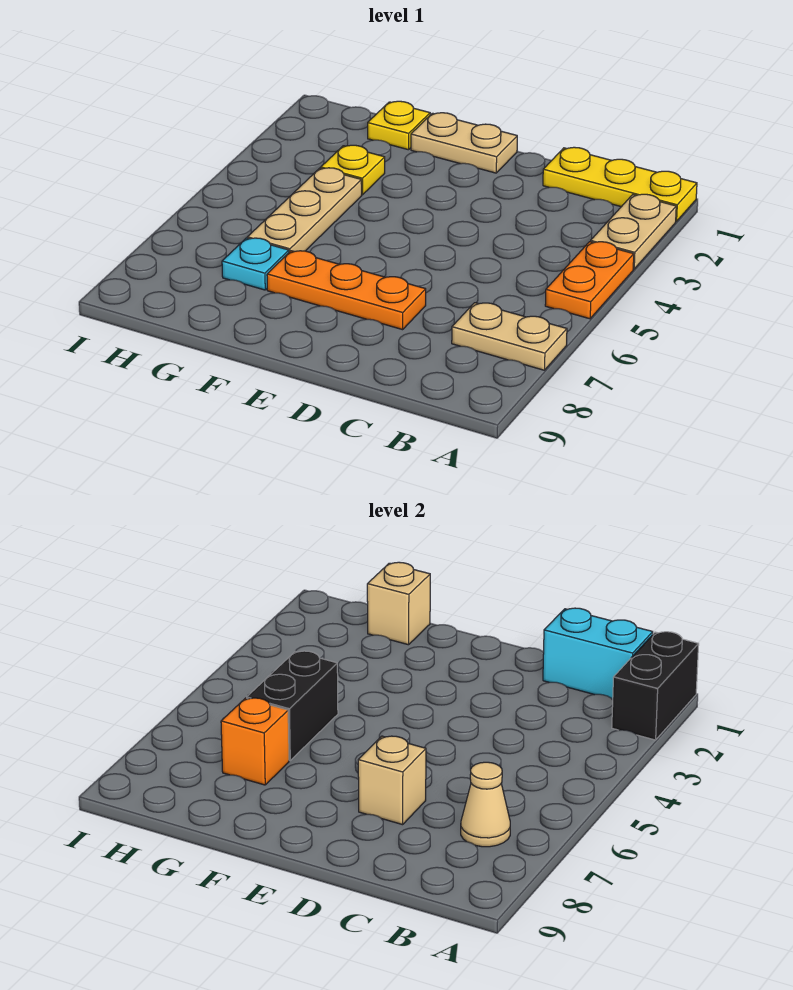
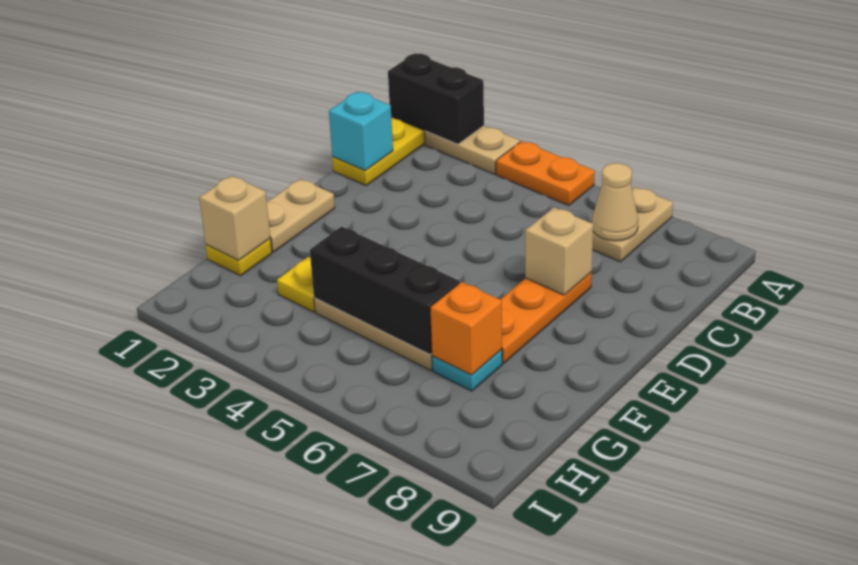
cyan brick B1:C1 level 2 -> cyan brick C1 level 2
black brick G5:G6 level 2 -> black brick G4:G6 level 2

